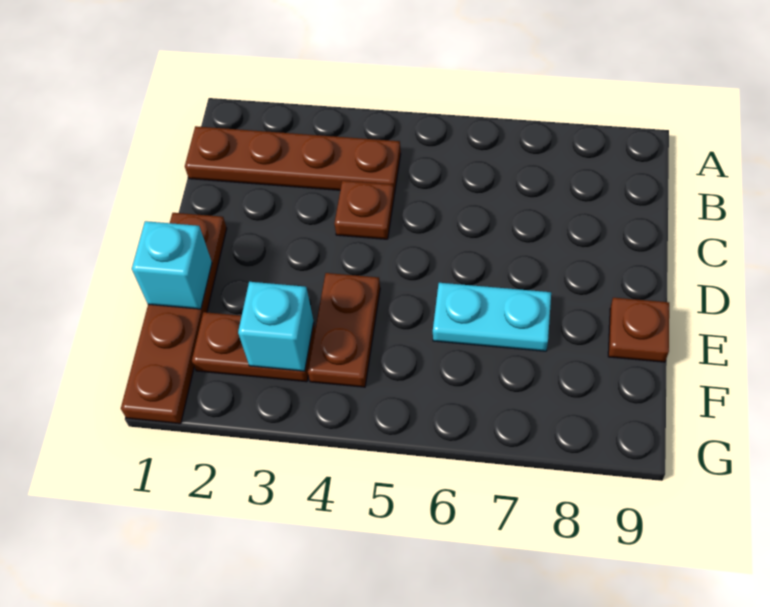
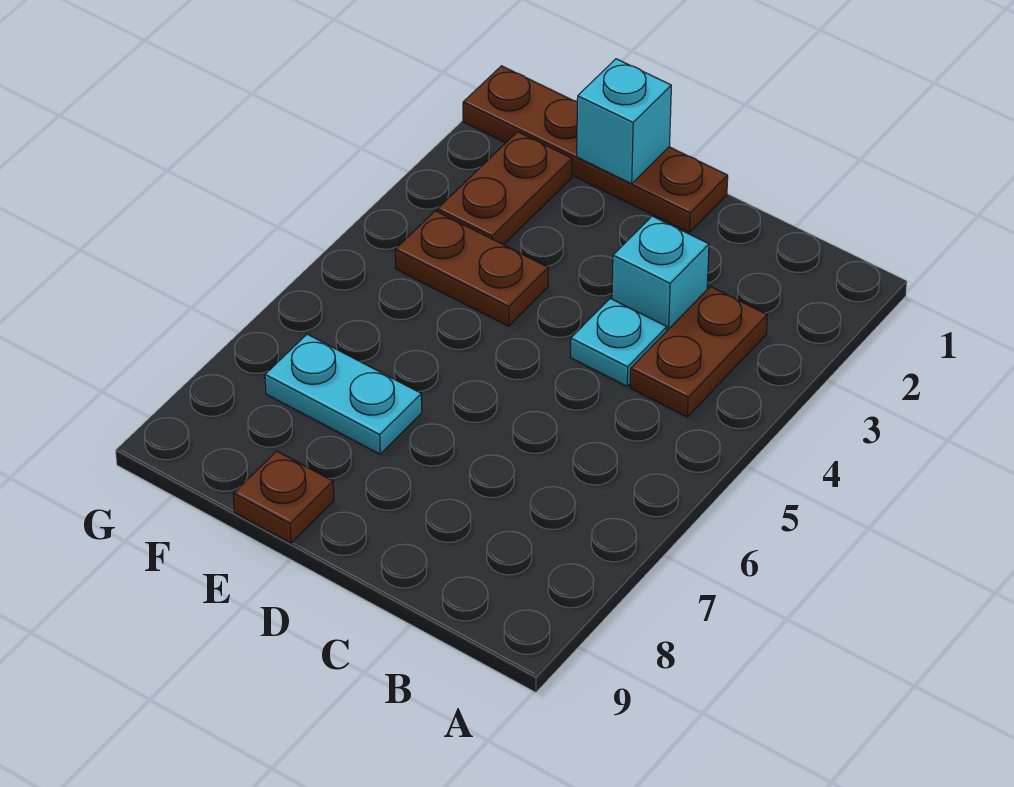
brown plate B1:B4 level 1 -> brown plate B3:B4 level 1
brown plate C4 level 1 -> cyan plate C4 level 1
cyan plate E6:E7 level 1 -> cyan plate E7:F7 level 1
cyan brick F3 level 2 -> cyan brick C3 level 1

